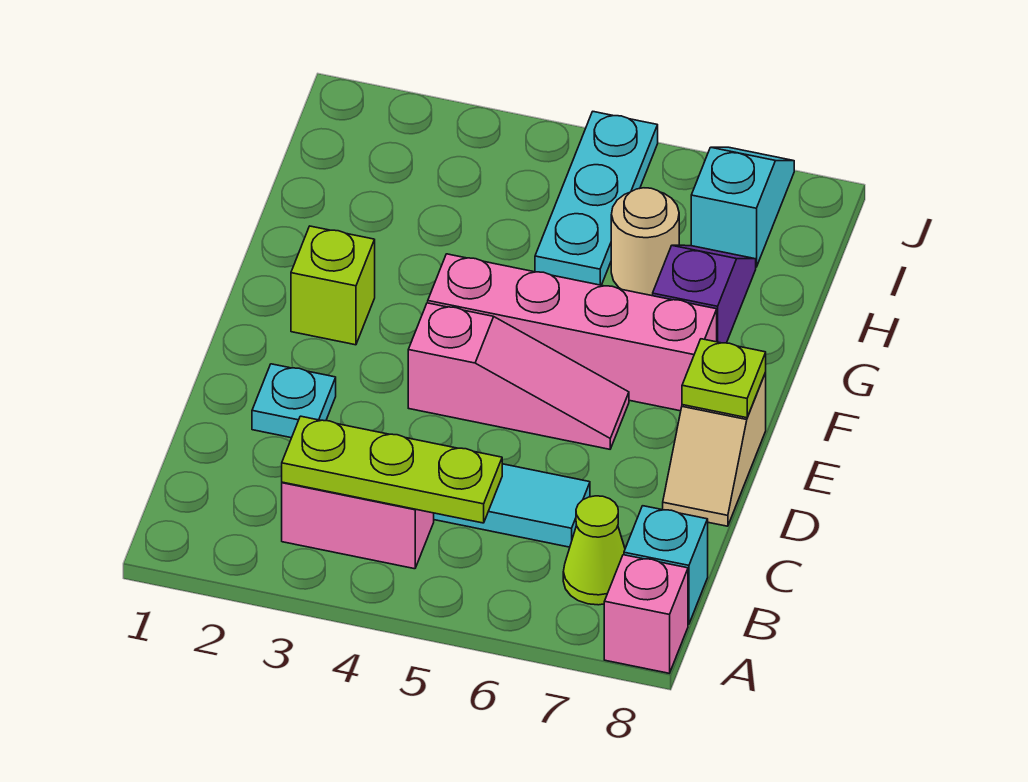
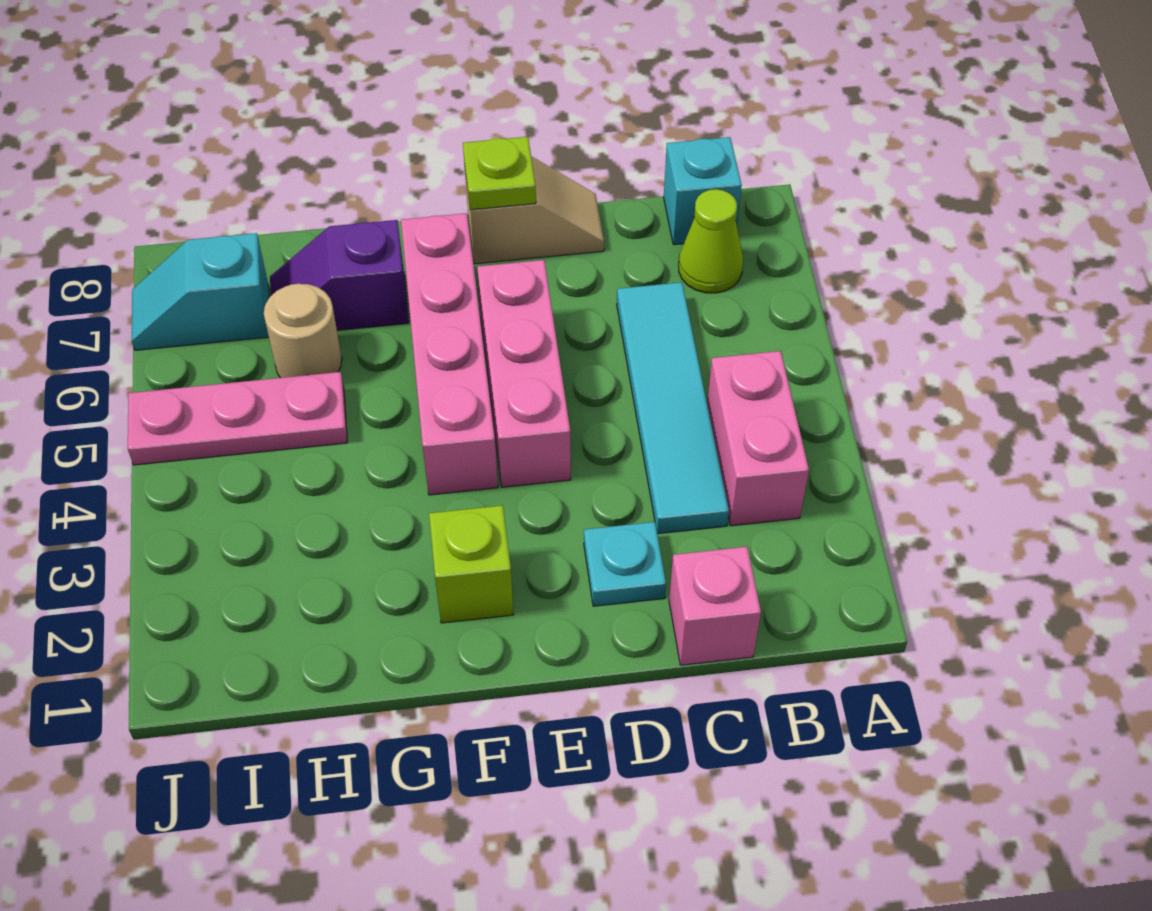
pink brick A8 level 1 -> pink brick C1 level 1
lime plate B3:B5 level 2 -> none
pink slope E4:E6 level 1 top 4 -> pink brick E4:E6 level 1
cyan plate H5:J5 level 1 -> pink plate H5:J5 level 1

